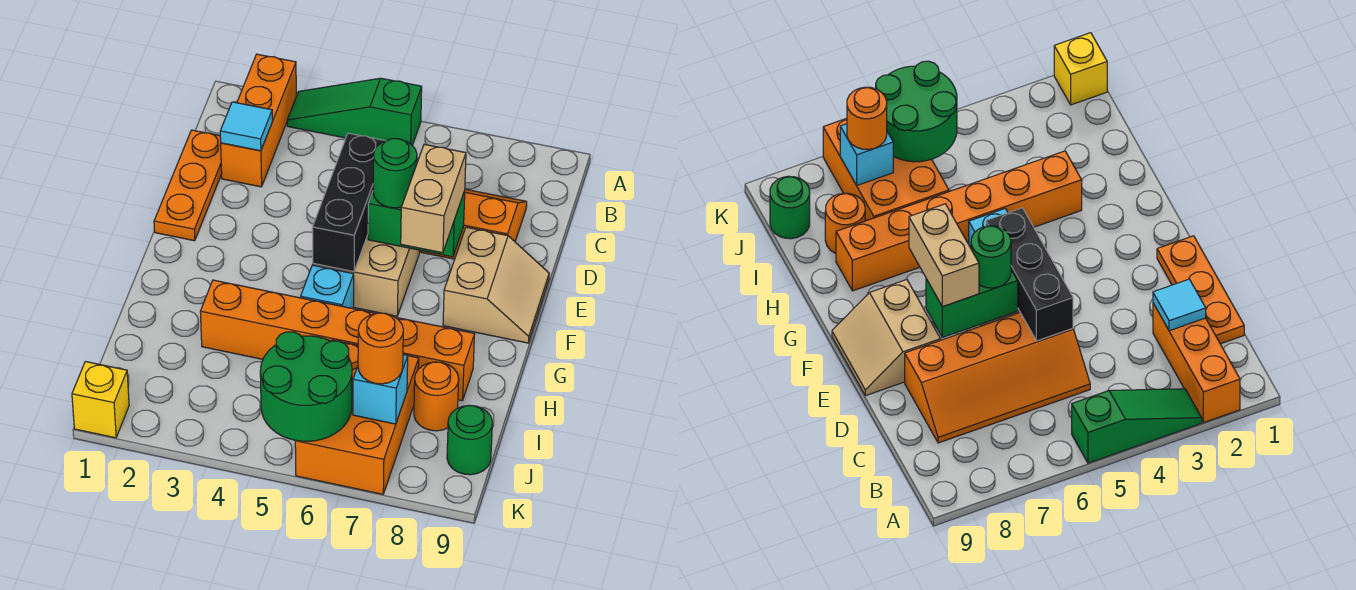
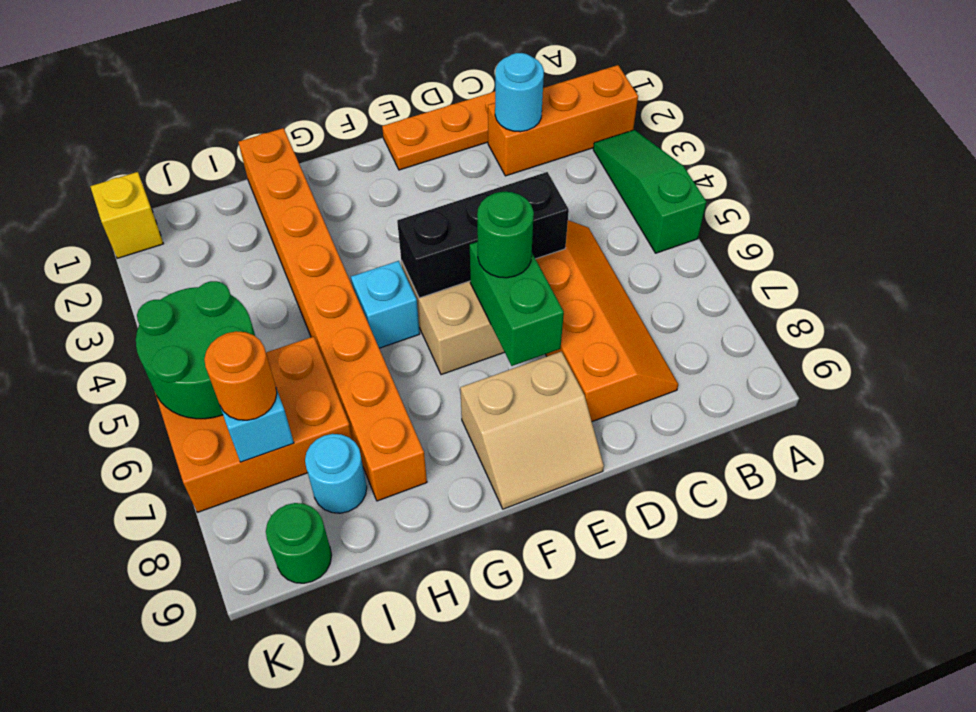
cyan tile C2 level 2 -> cyan round brick C2 level 2
tan brick E7:F7 level 3 -> none
orange brick H3:H8 level 1 -> orange brick H1:H8 level 1
orange round brick I8 level 1 -> cyan round brick I8 level 1

